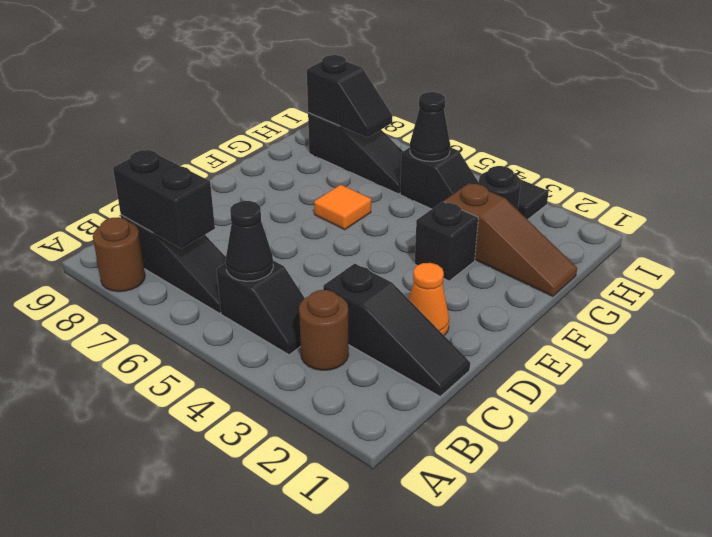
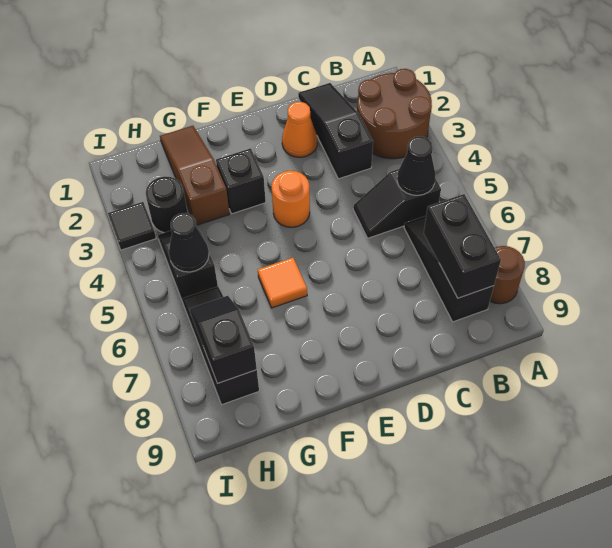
brown round brick B3 level 1 -> brown round brick A2:B3 level 1
black slope B4:B5 level 1 top 5 -> black slope B5:C5 level 1 top B
none -> orange round brick E4 level 1

